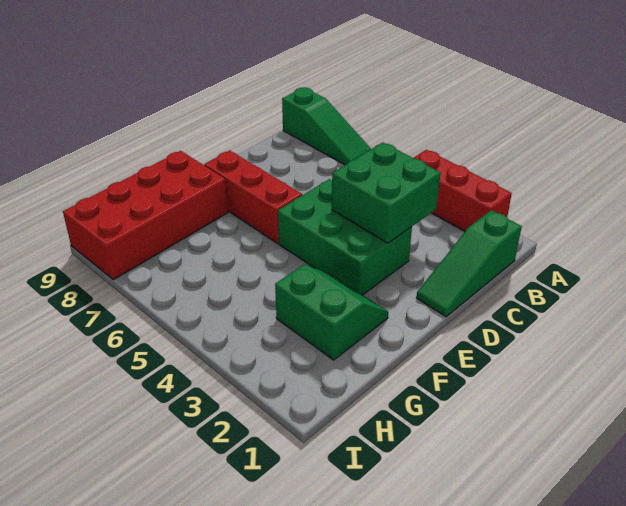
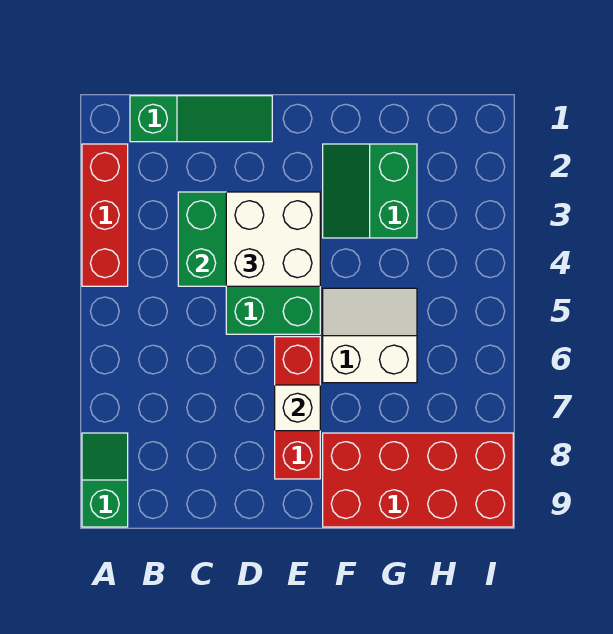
green slope A7:A9 level 1 top 9 -> green slope A8:A9 level 1 top 9
none -> white brick D3:E4 level 3
none -> white brick E7 level 2
none -> white slope F5:G6 level 1 top 6

